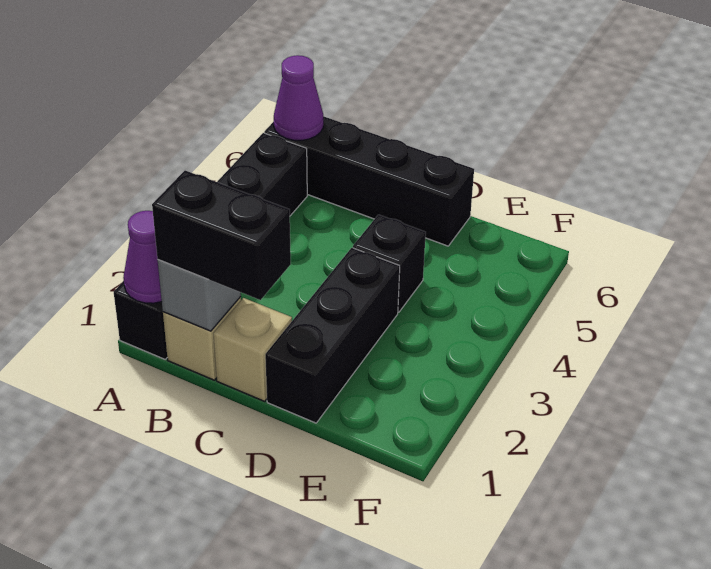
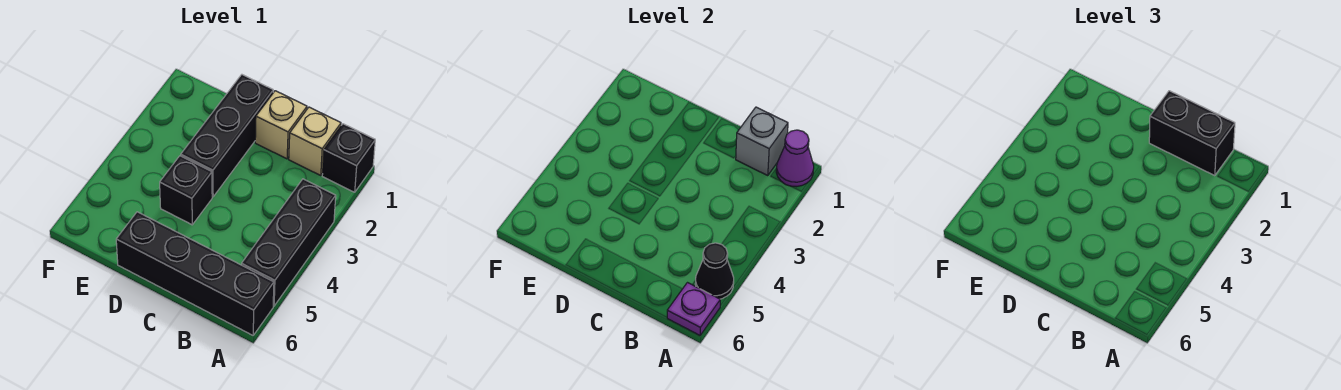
none -> black cone A5 level 2
purple cone A6 level 2 -> purple plate A6 level 2

